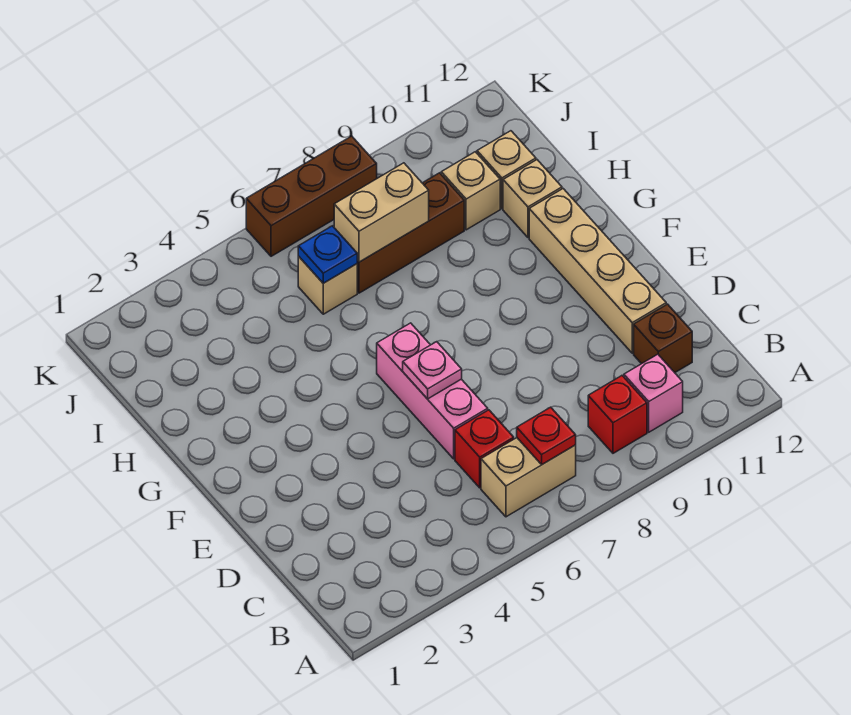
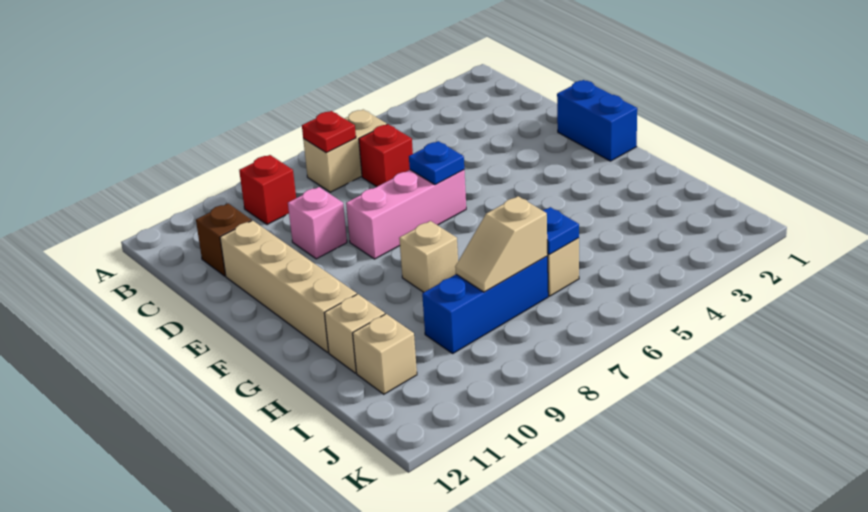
pink brick B10 level 1 -> pink brick D9 level 1
pink brick D6:F6 level 1 -> pink brick E6:E8 level 1
none -> blue brick E1:F1 level 1
pink plate E6 level 2 -> blue plate E6 level 2
brown brick I7:I9 level 1 -> blue brick I7:I9 level 1
tan brick I7:I8 level 2 -> tan slope I7:I8 level 2 top 7
tan brick I10 level 1 -> tan brick G8 level 1
brown brick K6:K8 level 1 -> none

